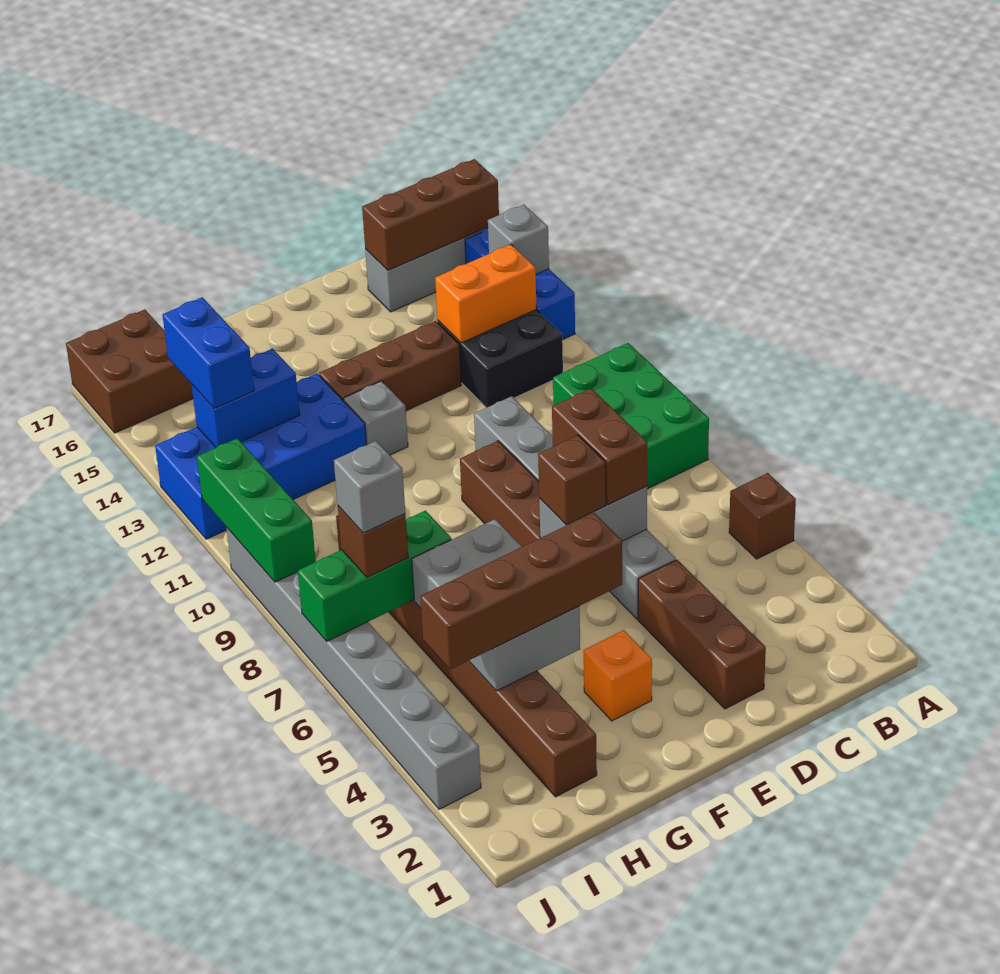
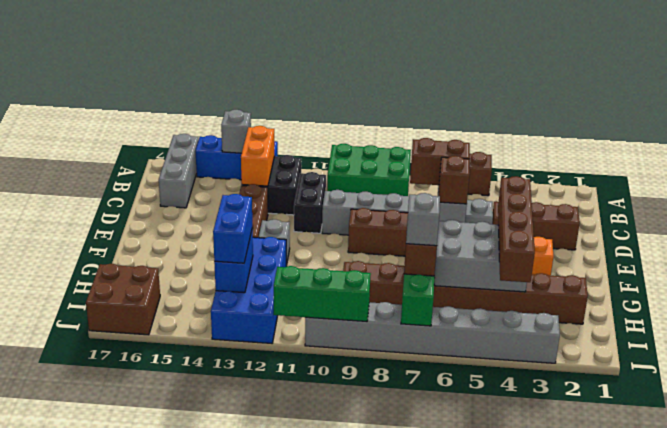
brown brick A16:C16 level 2 -> none
none -> black brick C11:D11 level 1
blue brick I13:I14 level 3 -> blue brick H13:I13 level 3

